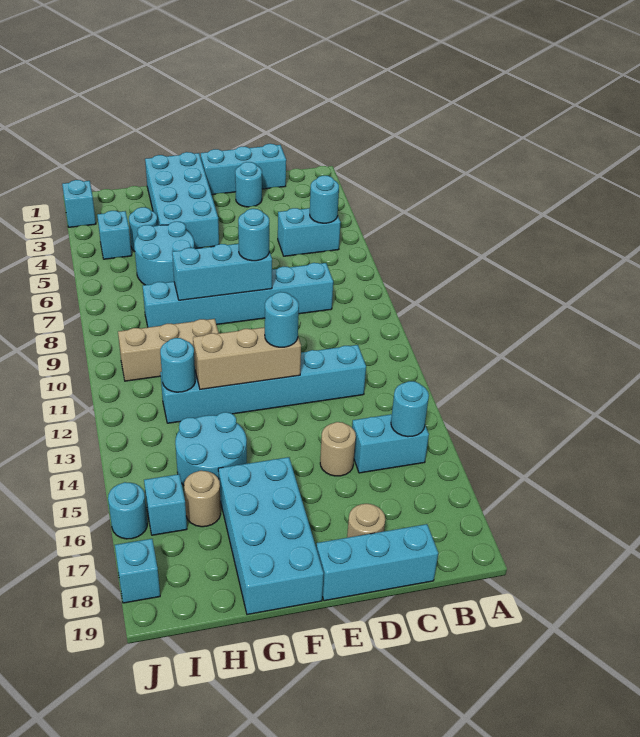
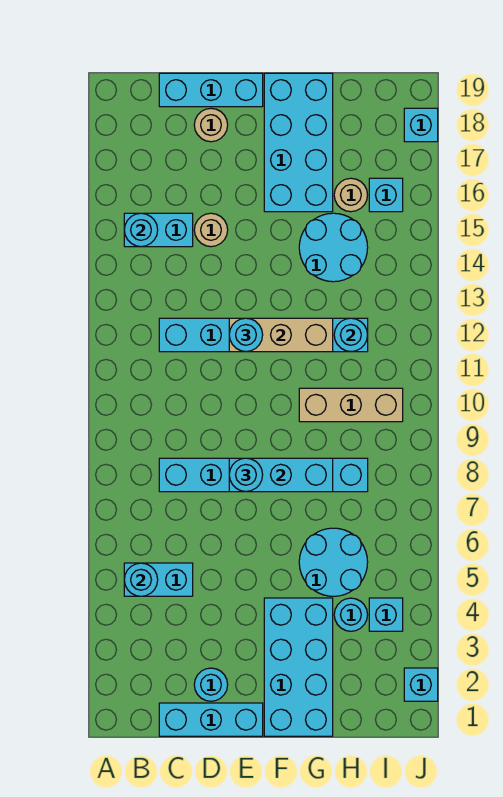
cyan round brick J16 level 1 -> none

